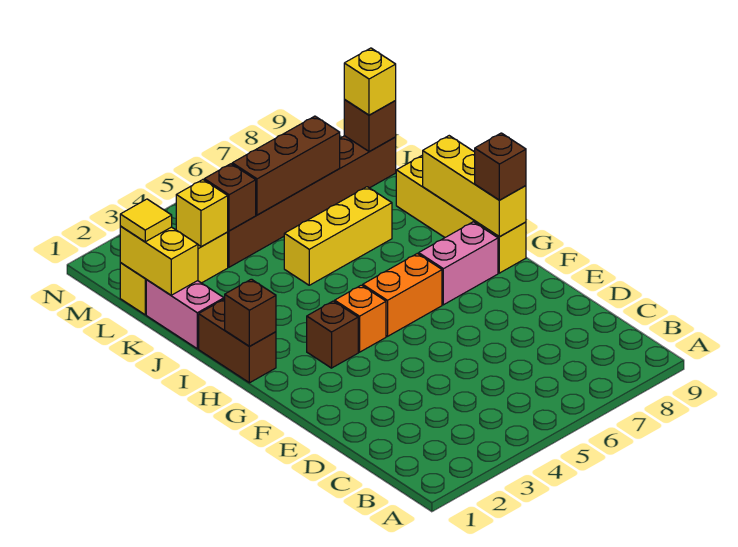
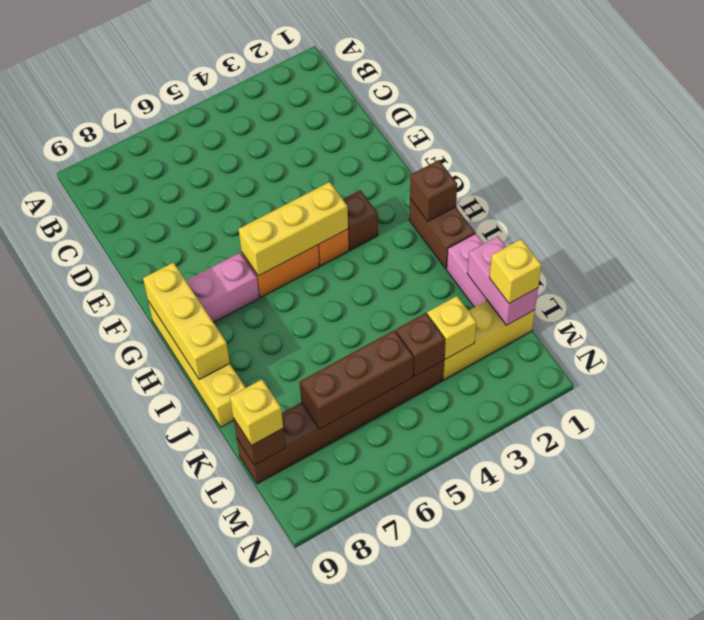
brown brick G9 level 3 -> none
yellow brick J5:J7 level 1 -> yellow brick G4:G6 level 2
yellow brick K1:L1 level 2 -> pink brick K1:L1 level 2
yellow tile L1 level 3 -> yellow brick L1 level 3

